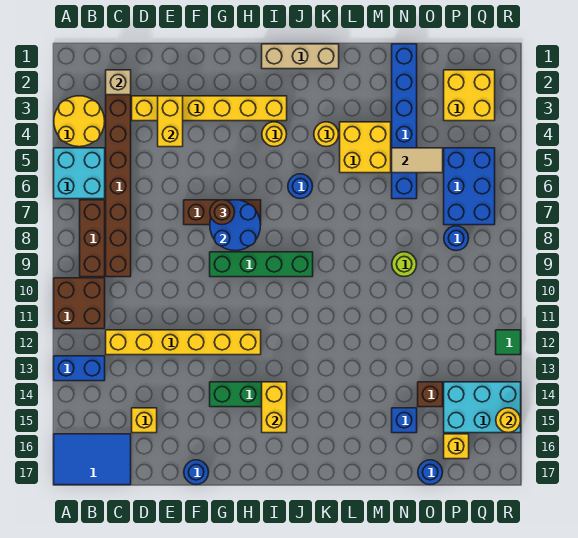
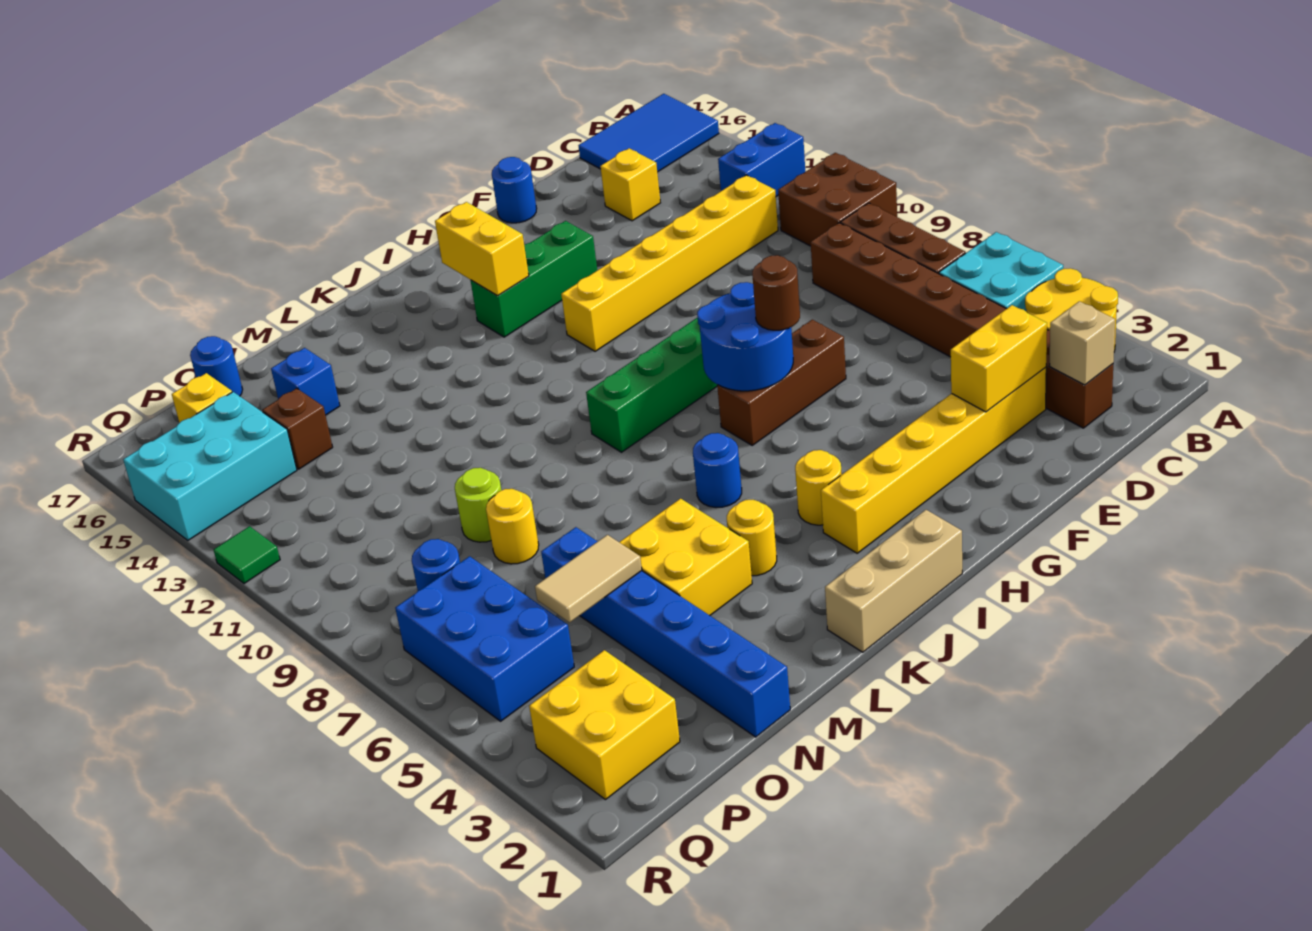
yellow brick E3:E4 level 2 -> yellow brick D3:E3 level 2
yellow round brick R15 level 2 -> yellow round brick N8 level 1

